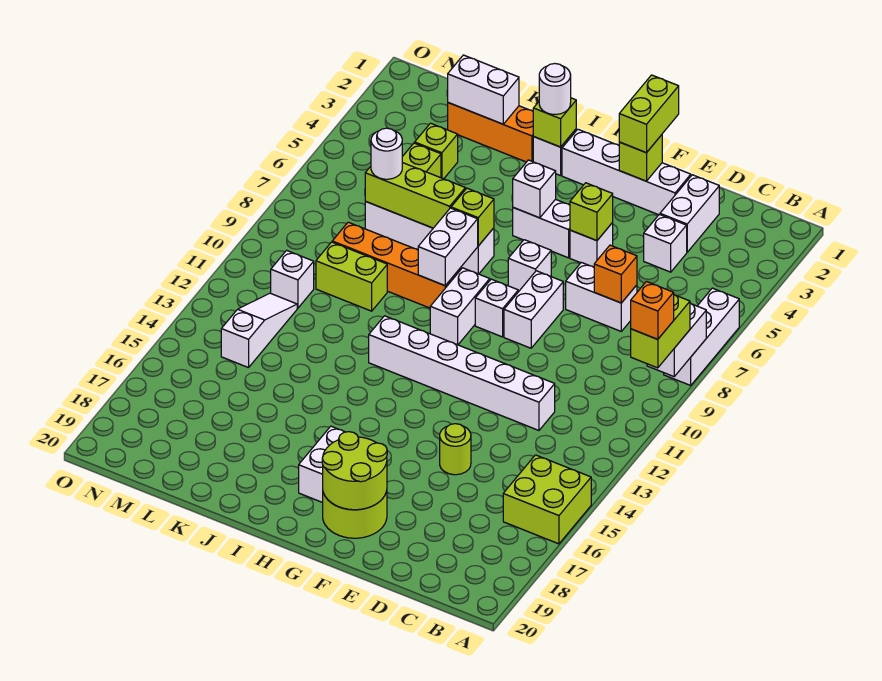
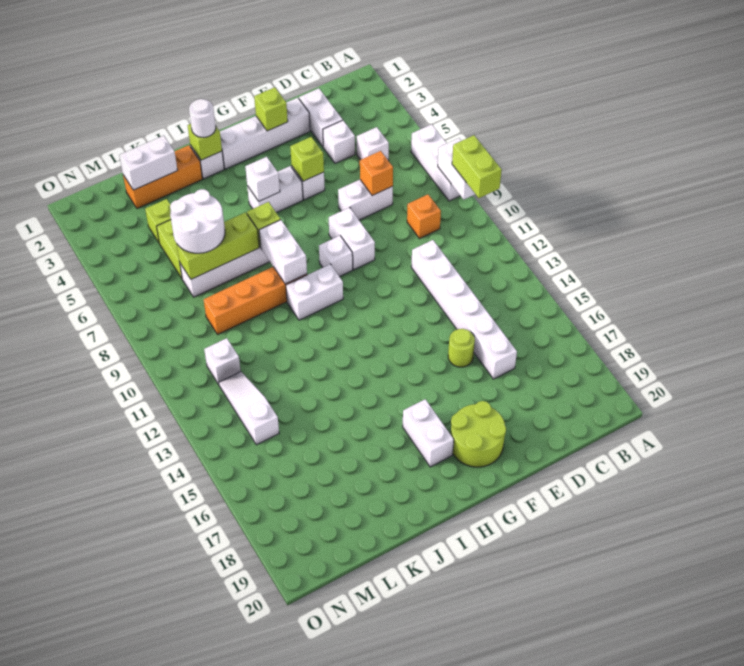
orange brick A10 level 4 -> orange brick C9 level 1
lime brick A15:B16 level 1 -> none
white brick D12:I12 level 1 -> white brick D11:D16 level 1
lime brick F1:F2 level 3 -> none
lime round brick F18:G19 level 2 -> none
white brick G7 level 1 -> white brick C5 level 1
white brick H9:H10 level 1 -> white brick H10:I10 level 1
lime brick K10:L10 level 1 -> none
white round brick L7 level 3 -> white round brick K6:L7 level 3

